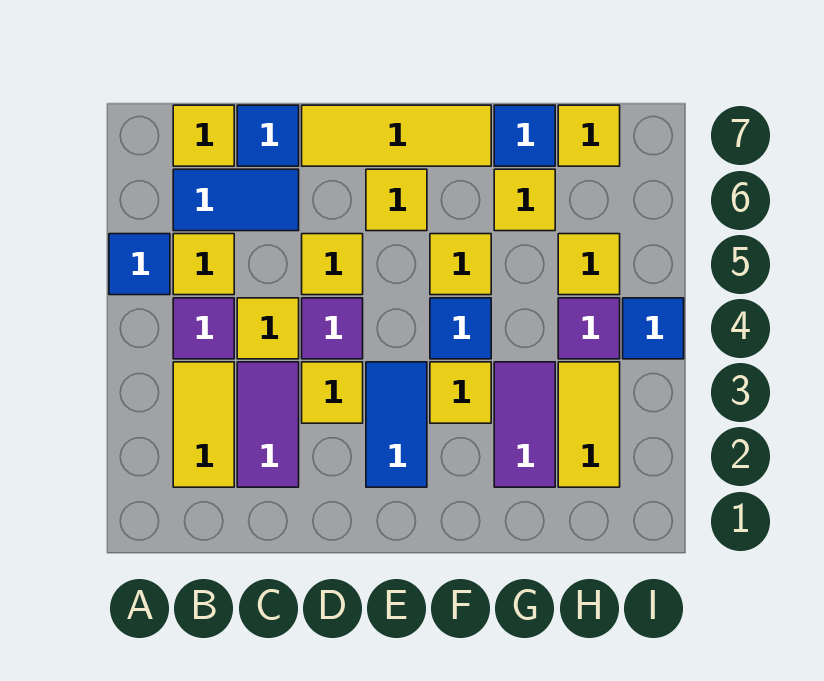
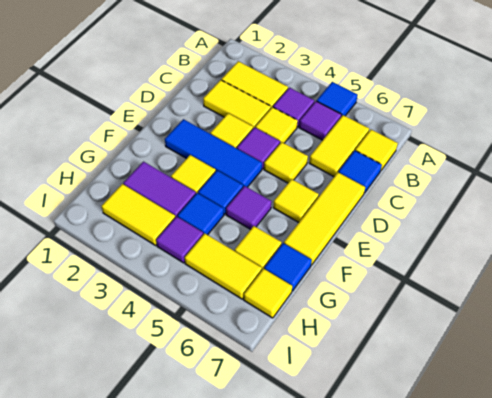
yellow tile B5 level 1 -> purple tile B5 level 1
blue tile B6:C6 level 1 -> yellow tile B6:C6 level 1
purple tile C2:C3 level 1 -> yellow tile C2:C3 level 1
blue tile E2:E3 level 1 -> blue tile E2:E4 level 1
yellow tile F5 level 1 -> purple tile F5 level 1
yellow tile H5 level 1 -> yellow tile H5:H6 level 1
blue tile I4 level 1 -> blue tile G4 level 1

